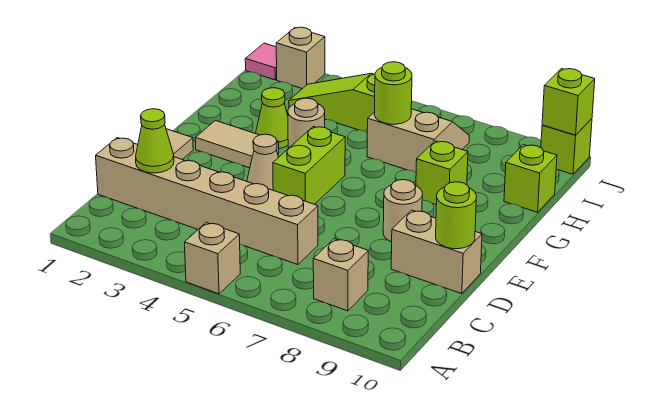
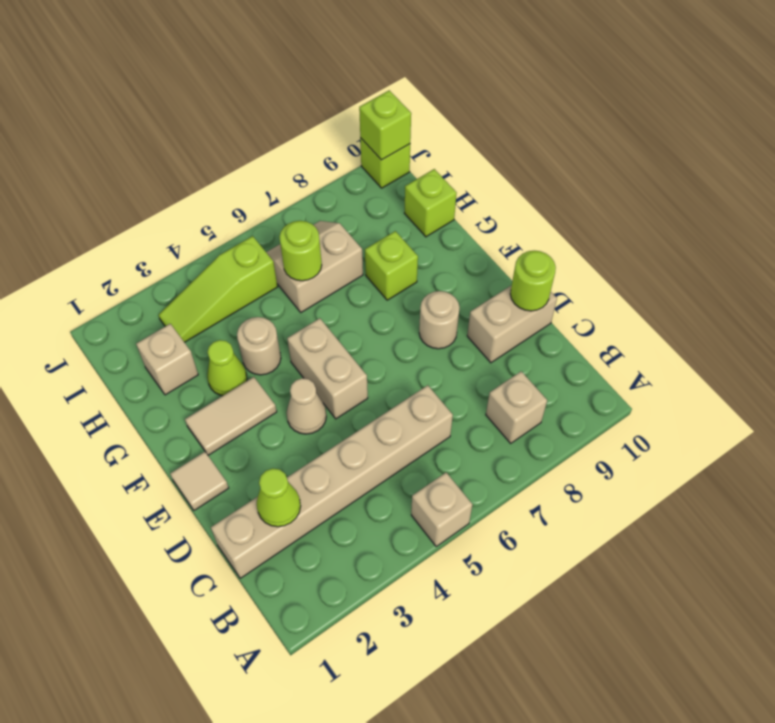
lime brick E5:F5 level 1 -> tan brick E5:F5 level 1
pink tile J1 level 1 -> none
tan brick J2 level 1 -> tan brick H2 level 1

